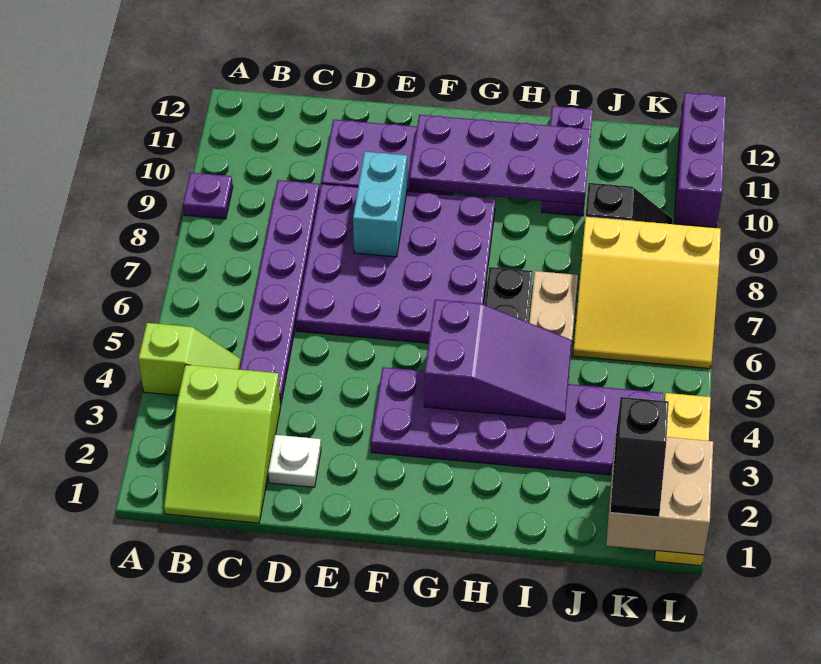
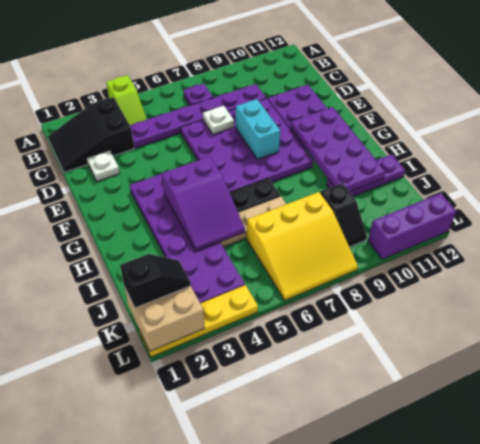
purple plate A9 level 1 -> purple plate B7 level 1
lime slope B1:C3 level 1 top 3 -> black slope B1:C3 level 1 top 3
none -> white plate D7 level 2
cyan brick E8:E9 level 2 -> cyan brick E8:F8 level 2
yellow slope J6:L8 level 1 top 8 -> yellow slope J6:L8 level 1 top J
black slope K1:K2 level 3 top 2 -> black slope K1:K2 level 3 top 1

